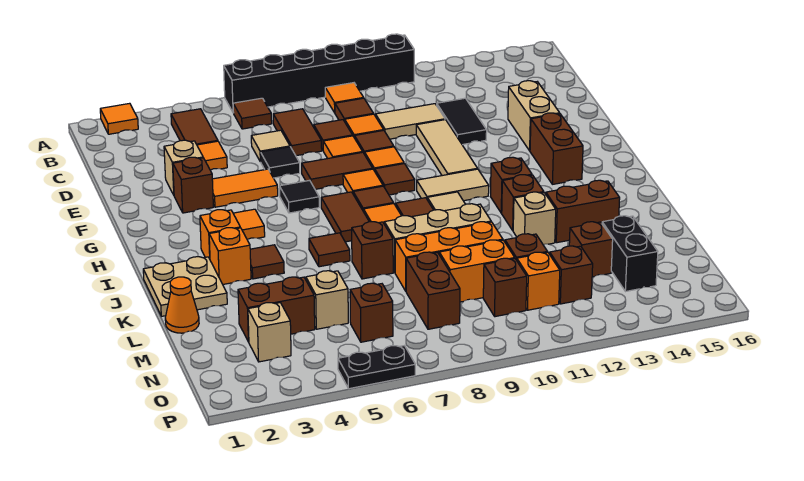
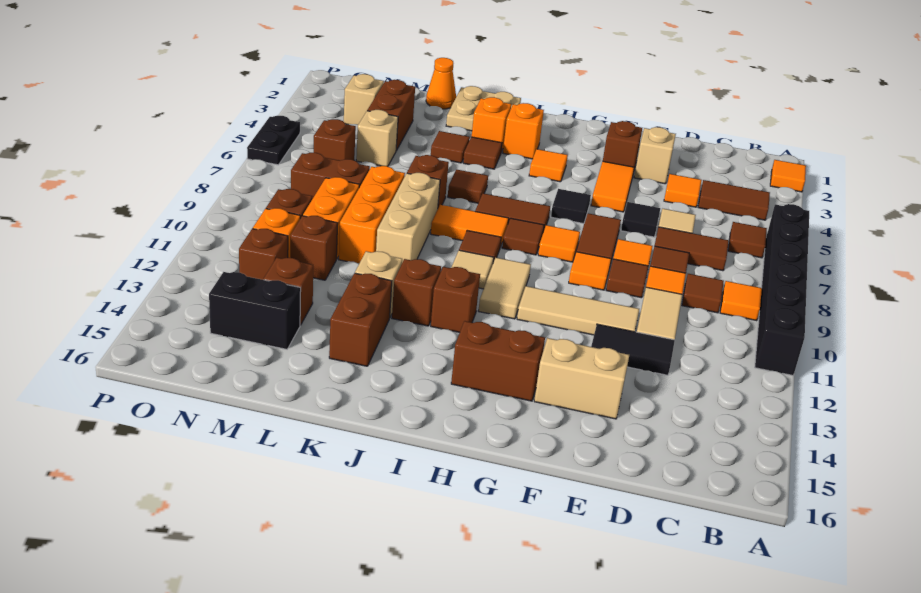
brown tile G9 level 1 -> brown tile K4 level 1

